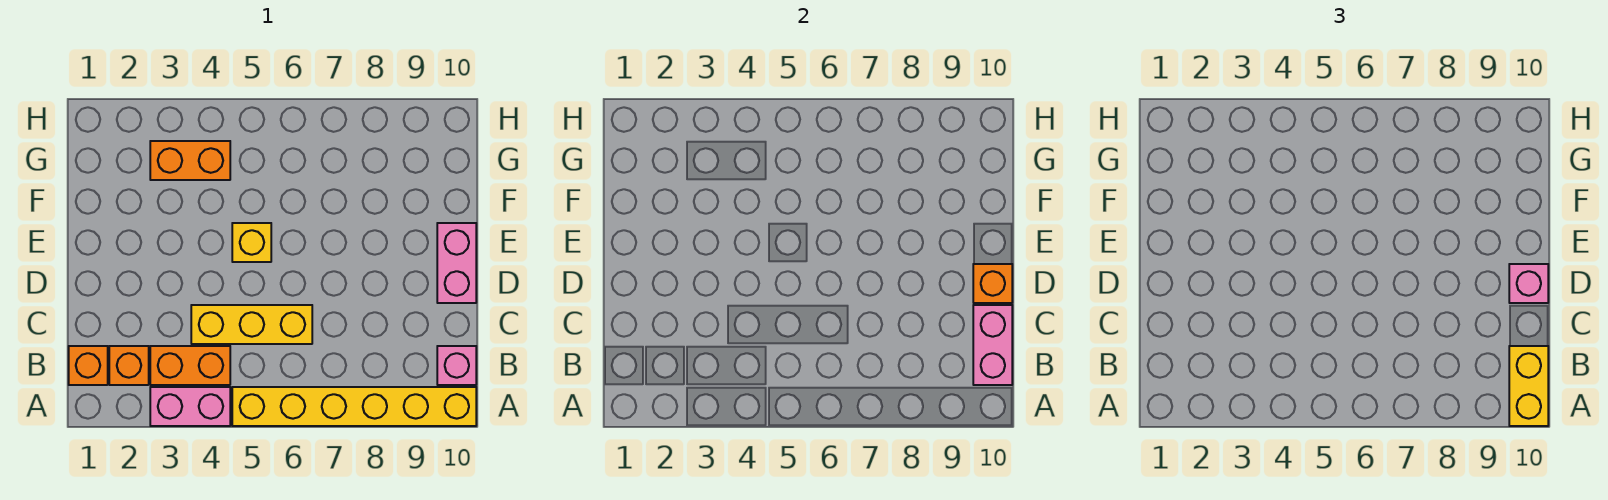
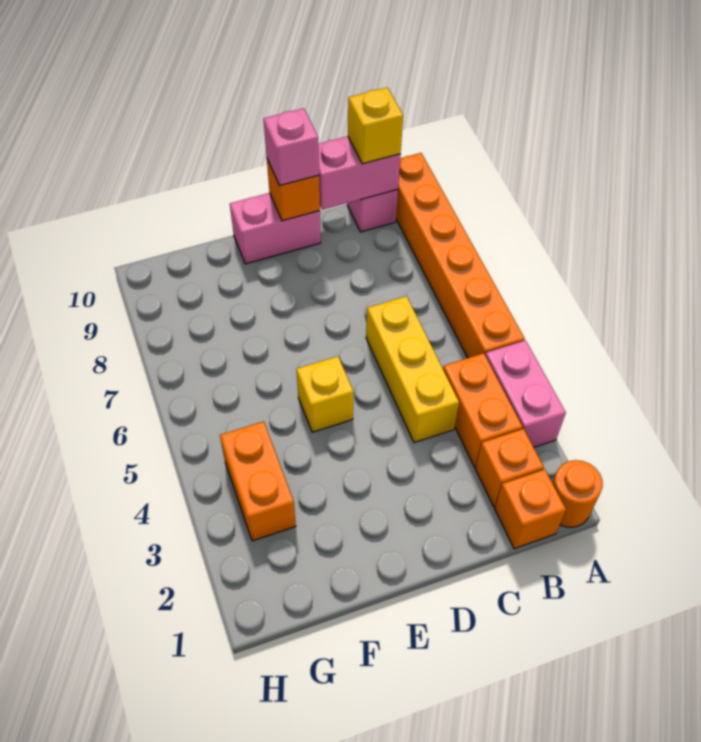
none -> orange round brick A1 level 1
yellow brick A5:A10 level 1 -> orange brick A5:A10 level 1
yellow brick A10:B10 level 3 -> yellow brick B10 level 3

